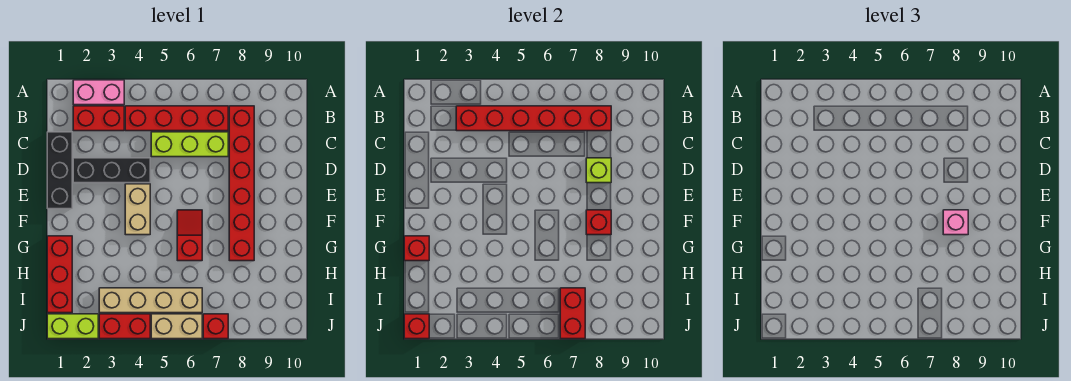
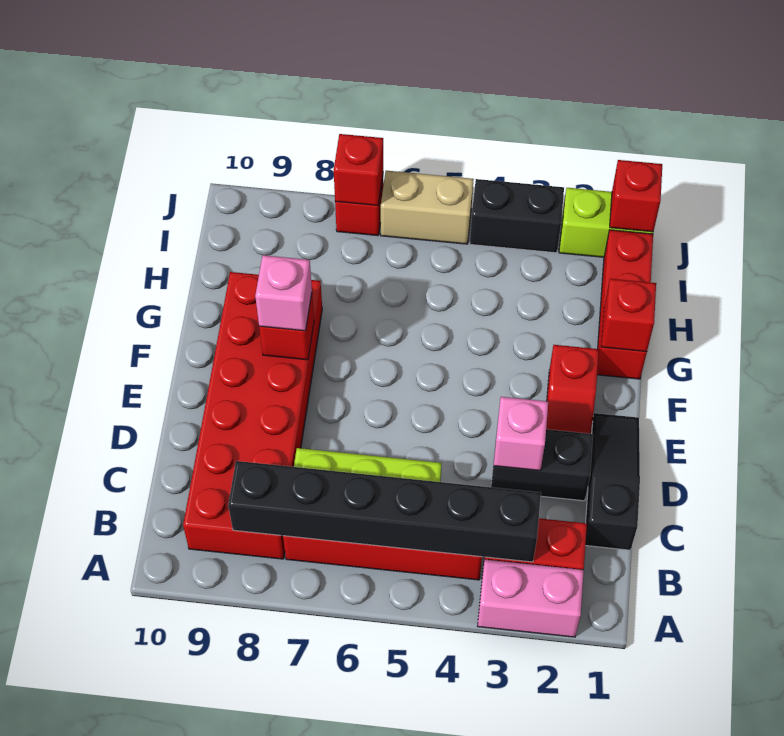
red brick B3:B8 level 2 -> black brick B3:B8 level 2
red brick B8:G8 level 1 -> red brick B8:G9 level 1
black brick C1:E1 level 1 -> black slope C1:E1 level 1 top C
black brick D2:D4 level 1 -> black brick D2:D3 level 1
none -> pink brick D3 level 2
lime brick D8 level 2 -> none
tan brick E4:F4 level 1 -> none
red slope F6:G6 level 1 top G -> red slope E2:F2 level 1 top F
tan brick I3:I6 level 1 -> none
red brick I7:J7 level 2 -> red brick J7 level 2
red brick J3:J4 level 1 -> black brick J3:J4 level 1

